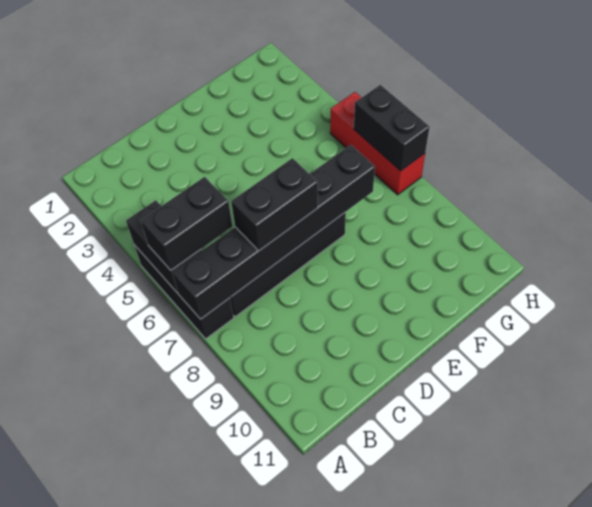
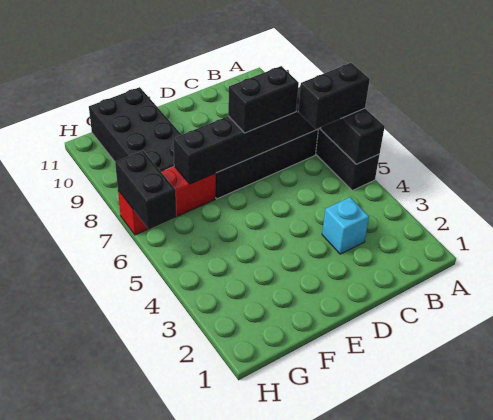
none -> cyan brick C3 level 1
none -> black brick F8:G11 level 1
red brick H5:H7 level 1 -> red brick F7:H7 level 1

